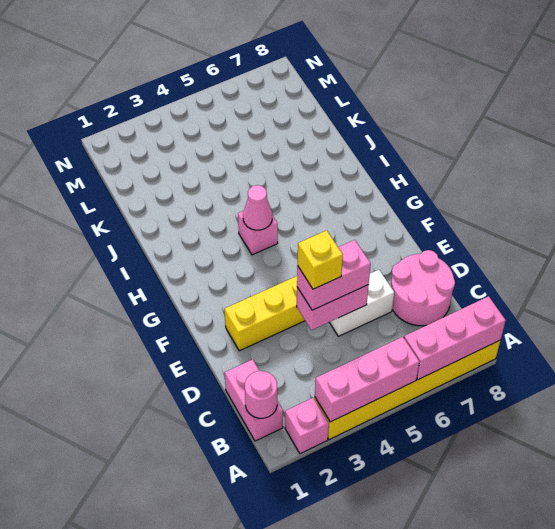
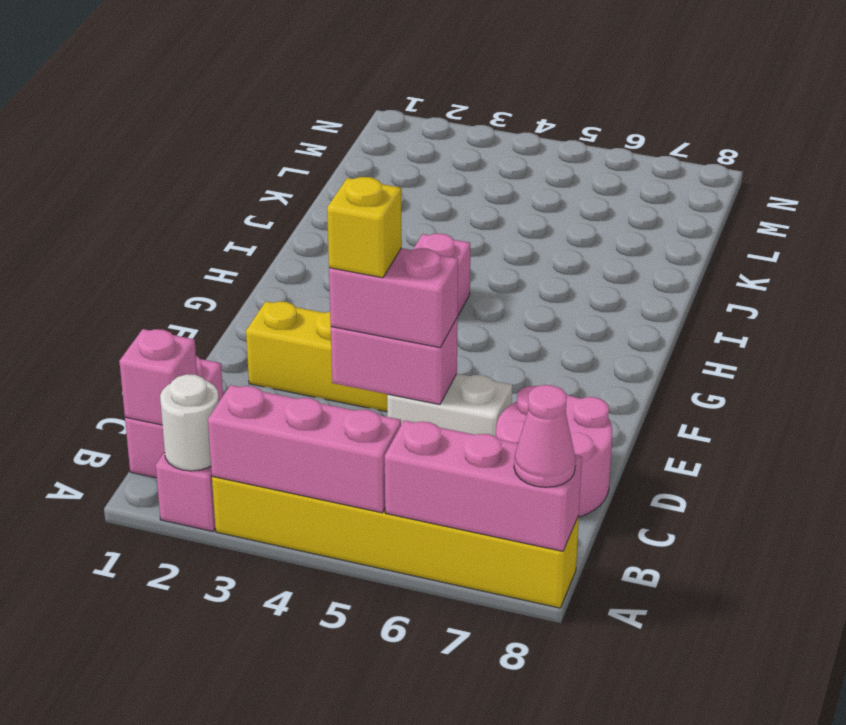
none -> white round brick A2 level 2
pink round brick B1 level 2 -> pink brick B1 level 2
pink cone H4 level 2 -> pink cone A8 level 3

